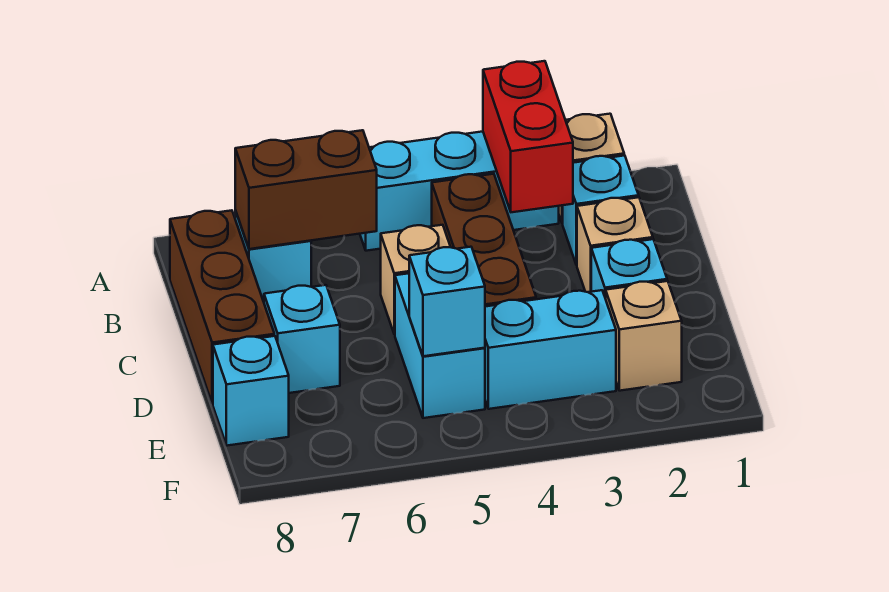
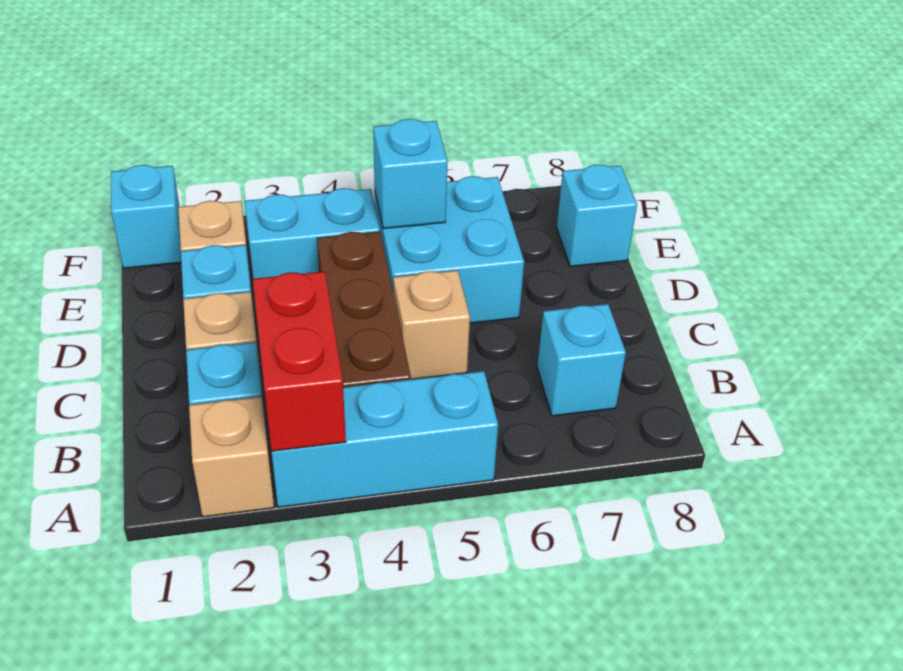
brown brick B6:B7 level 2 -> none
brown brick B8:D8 level 1 -> none
cyan brick D5:E5 level 1 -> cyan brick D5:E6 level 1
cyan brick D7 level 1 -> cyan brick F1 level 1

